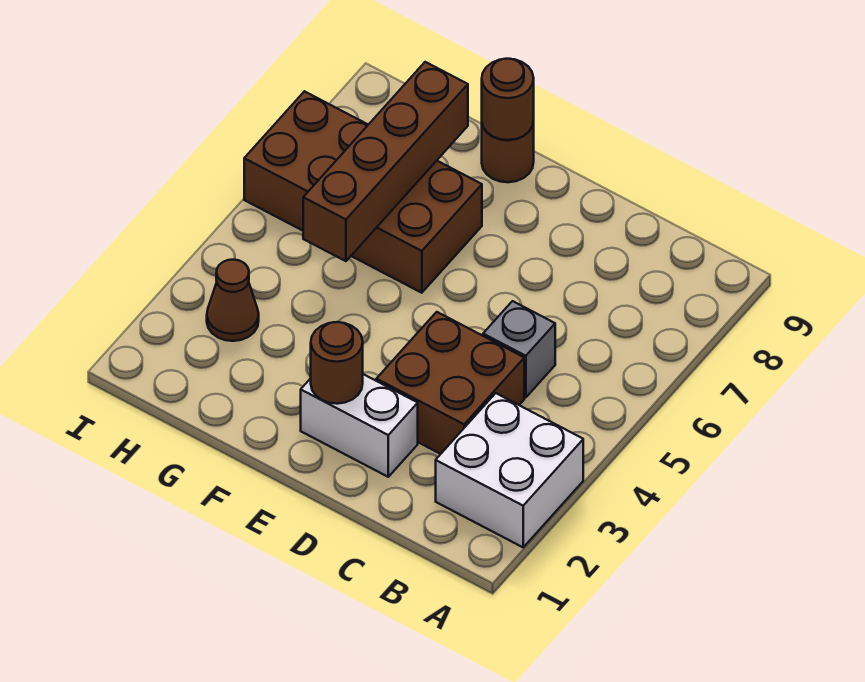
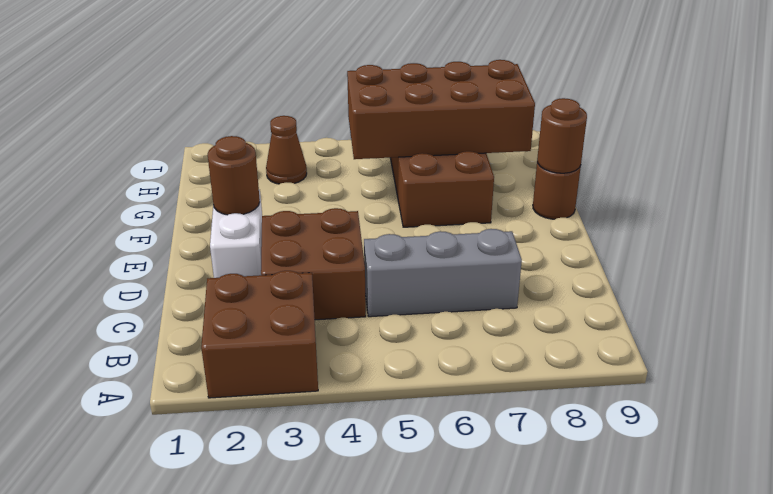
white brick A2:B3 level 1 -> brown brick A2:B3 level 1
grey brick C5 level 1 -> grey brick C5:C7 level 1
brown brick G5:G8 level 2 -> brown brick G5:H8 level 2

